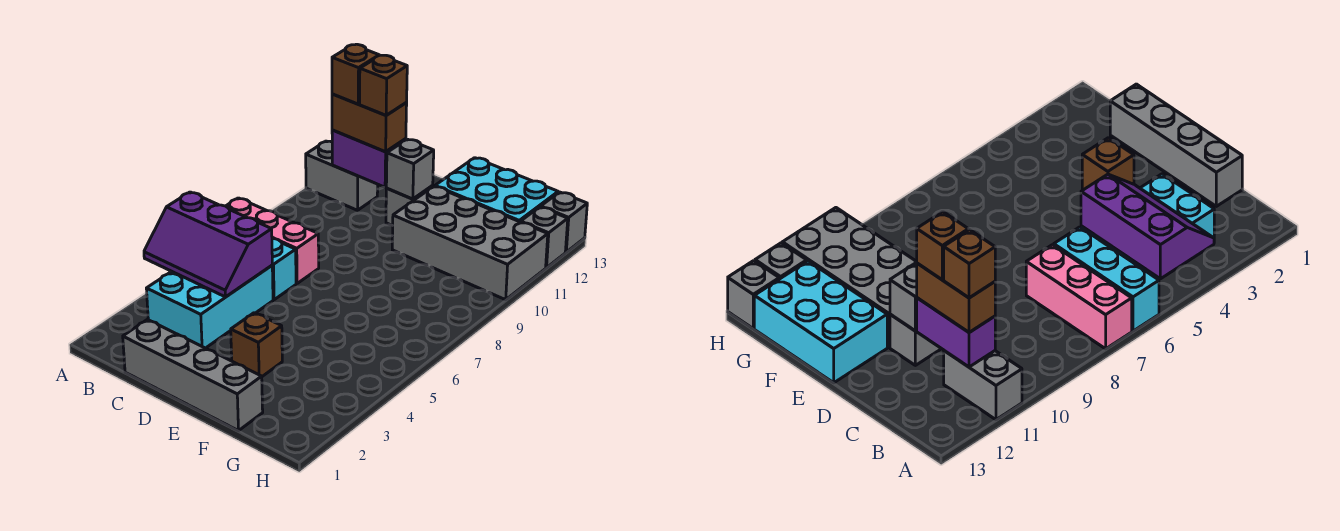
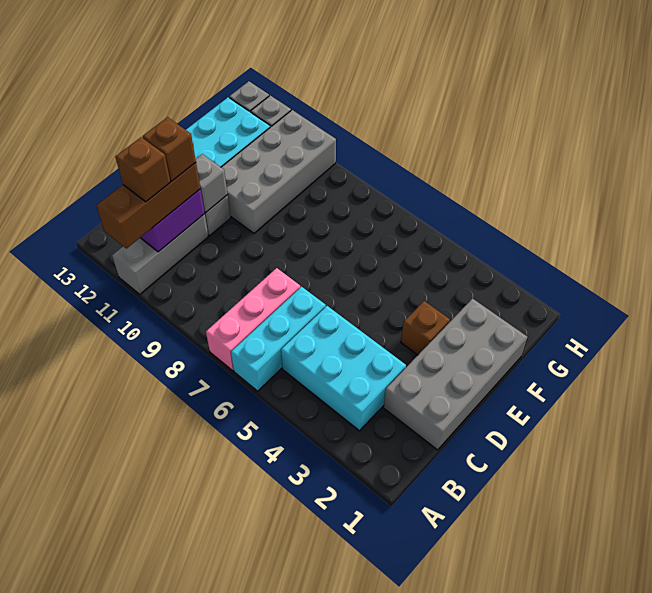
purple slope A4:C5 level 2 top 5 -> none
grey brick A11:B11 level 1 -> grey brick A11:C11 level 1
brown brick B11:C11 level 3 -> brown brick A11:C11 level 3
grey brick C1:F1 level 1 -> grey brick C1:F2 level 1

